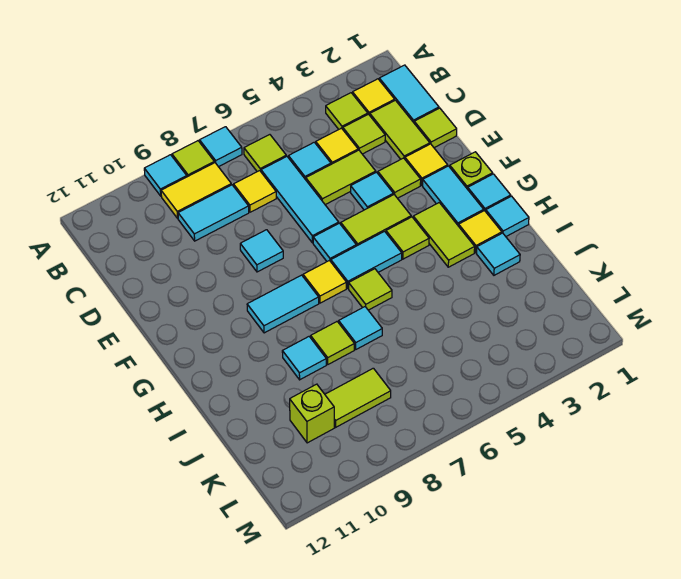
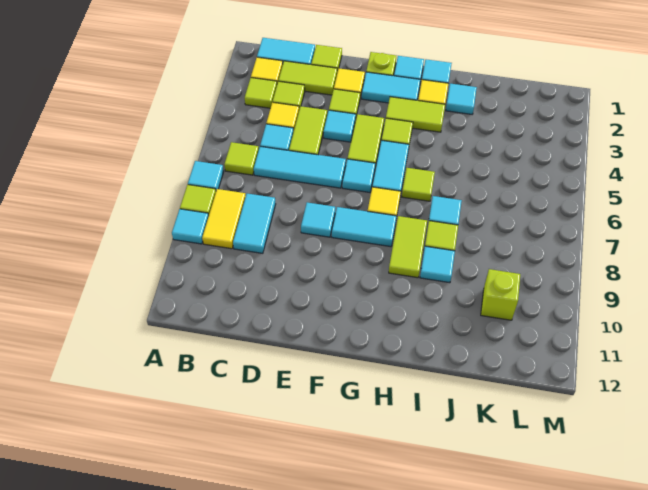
yellow tile C7 level 1 -> none
cyan tile G8:G9 level 1 -> cyan tile F8:G8 level 1
lime tile K8:K9 level 1 -> lime tile H8:H9 level 1

